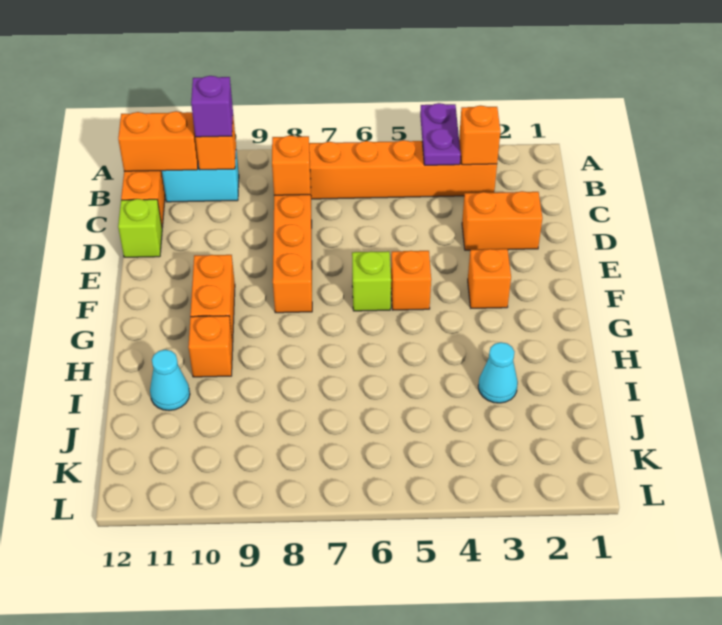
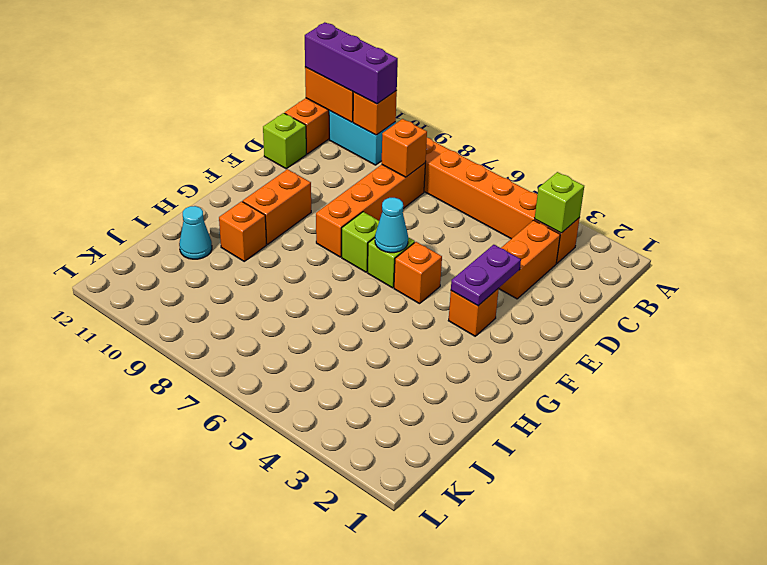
purple plate A4:B4 level 2 -> purple plate E3:F3 level 2
orange brick B3 level 2 -> lime brick B3 level 2
purple brick B10 level 3 -> purple brick B10:B12 level 3
orange brick D2:D3 level 1 -> orange brick C3:D3 level 1
none -> lime brick F7 level 1
cyan cone I3 level 1 -> cyan cone F6 level 2

